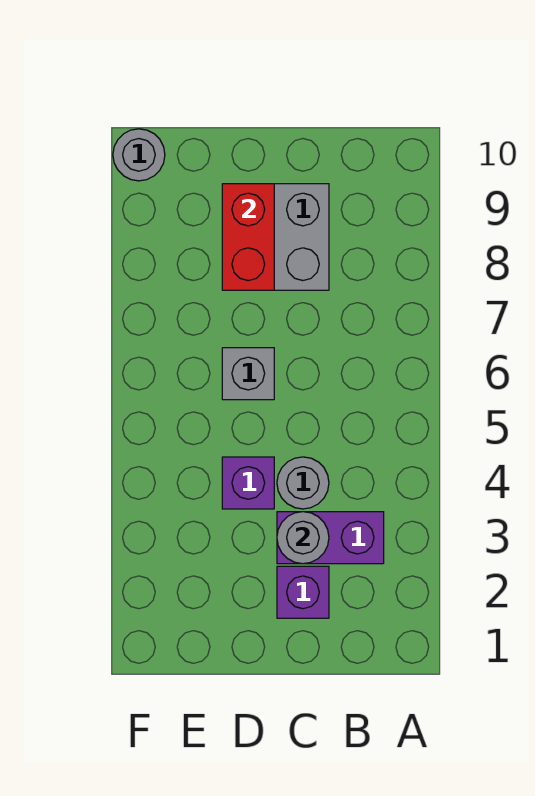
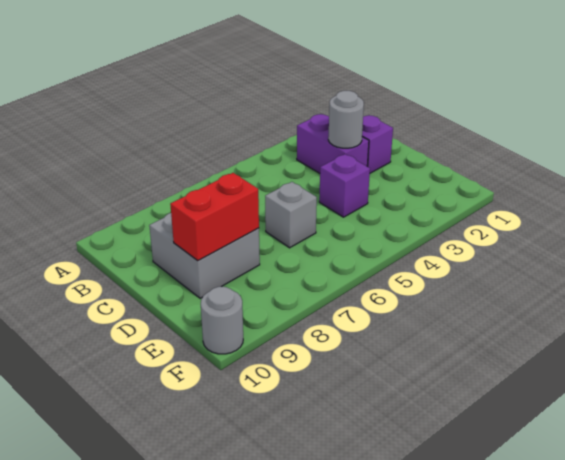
grey round brick C4 level 1 -> none

